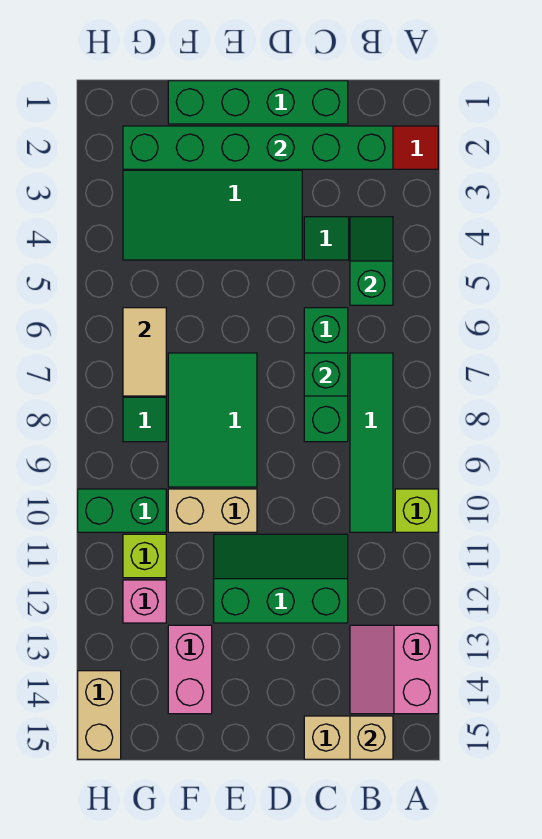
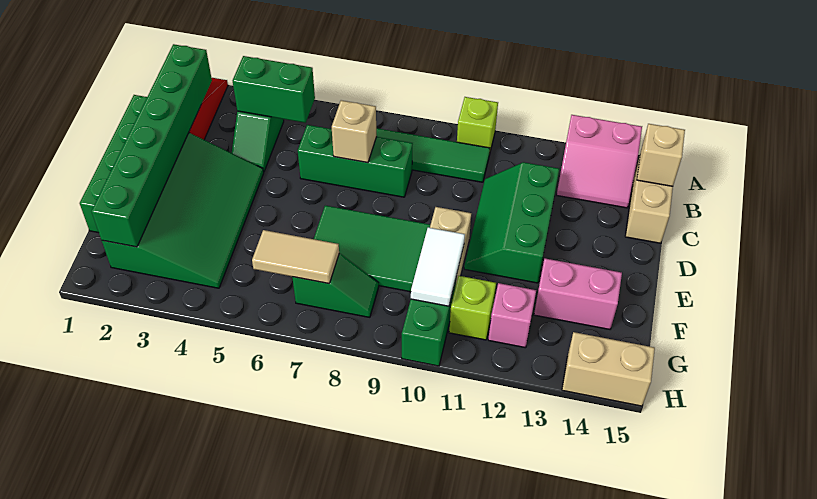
green slope B4:B5 level 2 top 5 -> green brick B4:B5 level 2
green brick C7 level 2 -> tan brick C7 level 2
none -> white tile F10:G10 level 2

